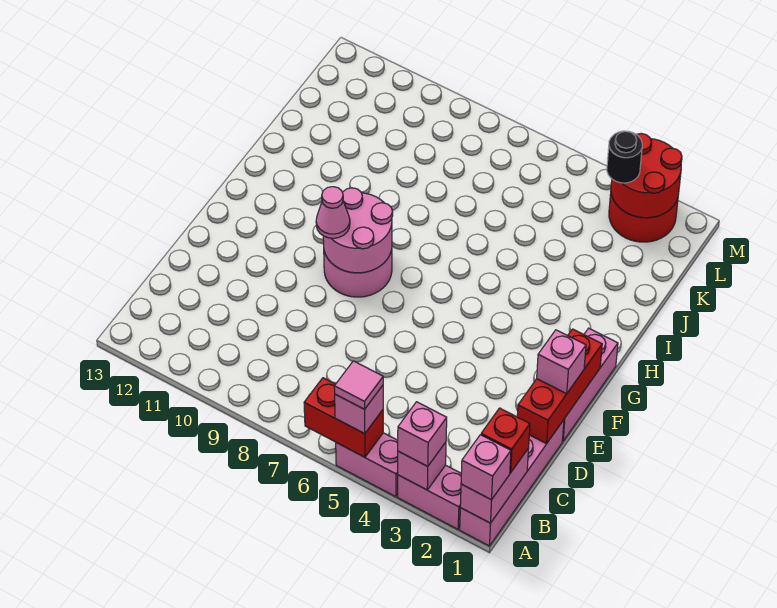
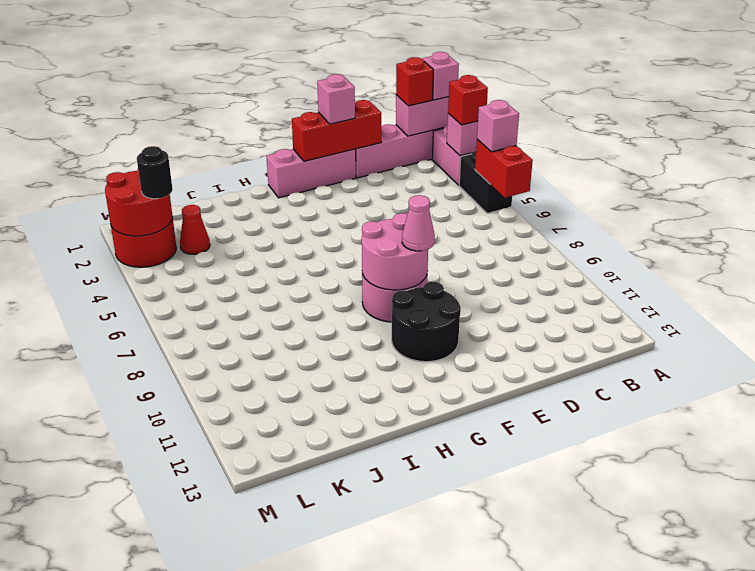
pink brick A3 level 3 -> red brick A3 level 3
pink brick A4:A5 level 1 -> black brick A4:A5 level 1
pink tile A5 level 4 -> none
none -> black round brick F10:G11 level 1
none -> red cone K3 level 1

